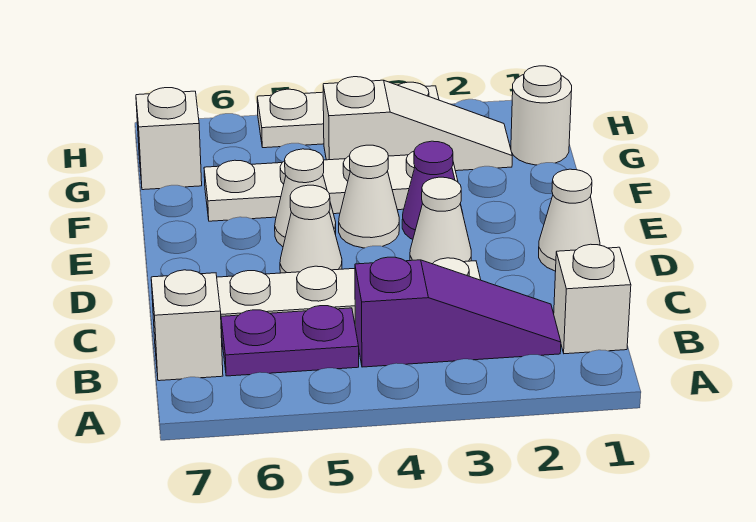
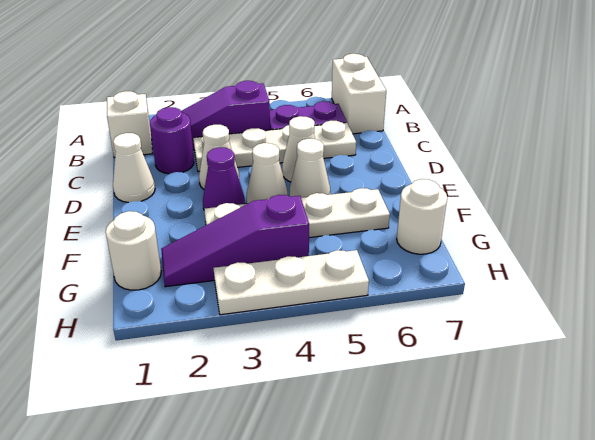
white brick B7 level 1 -> white brick A7:B7 level 1
none -> purple round brick C2 level 1
white slope G2:G4 level 1 top 4 -> purple slope G2:G4 level 1 top 4
white brick G7 level 1 -> white round brick G7 level 1

